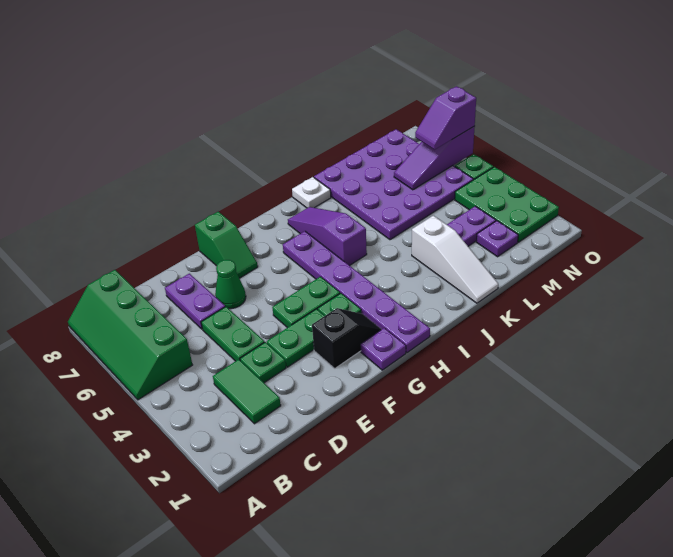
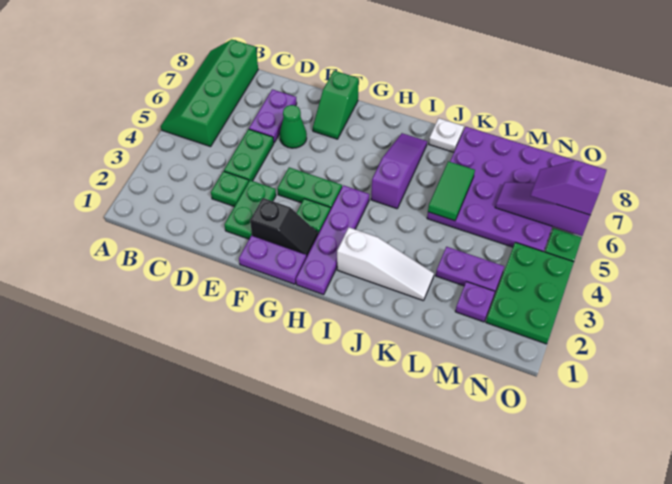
green tile C2:C3 level 1 -> green tile K5:K6 level 2
green plate E3:F3 level 1 -> green plate E2:E3 level 1
purple plate G1 level 1 -> purple plate F1:G1 level 1
purple plate H1:H6 level 1 -> purple plate H1:H4 level 1
white slope K1:K3 level 1 top 3 -> white slope I2:K2 level 1 top I

